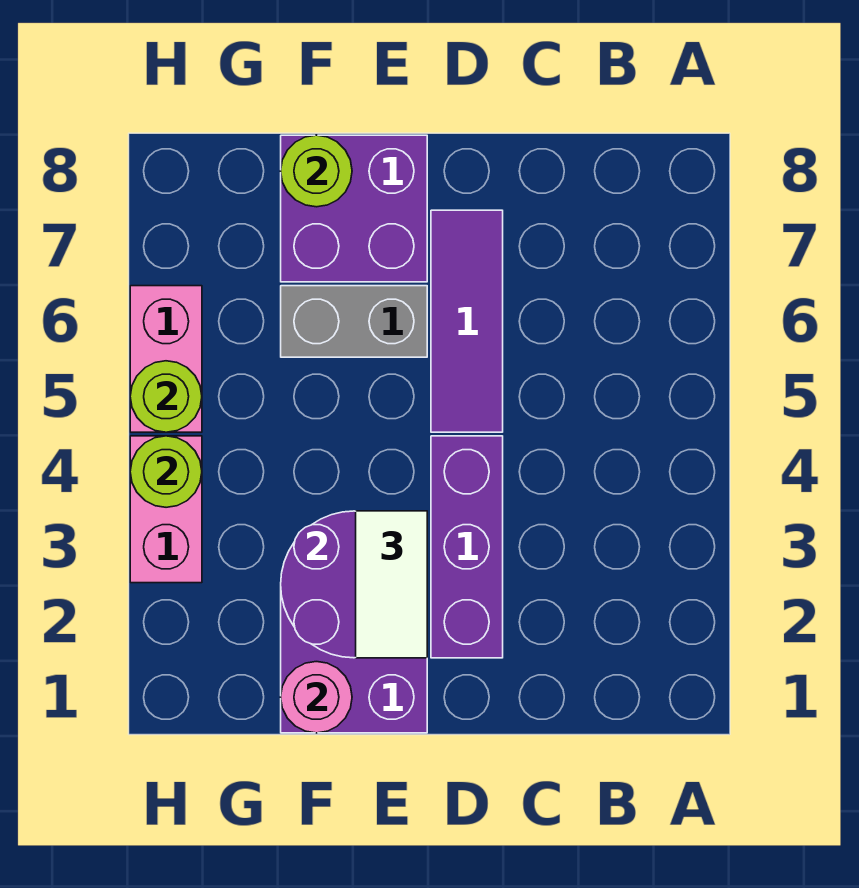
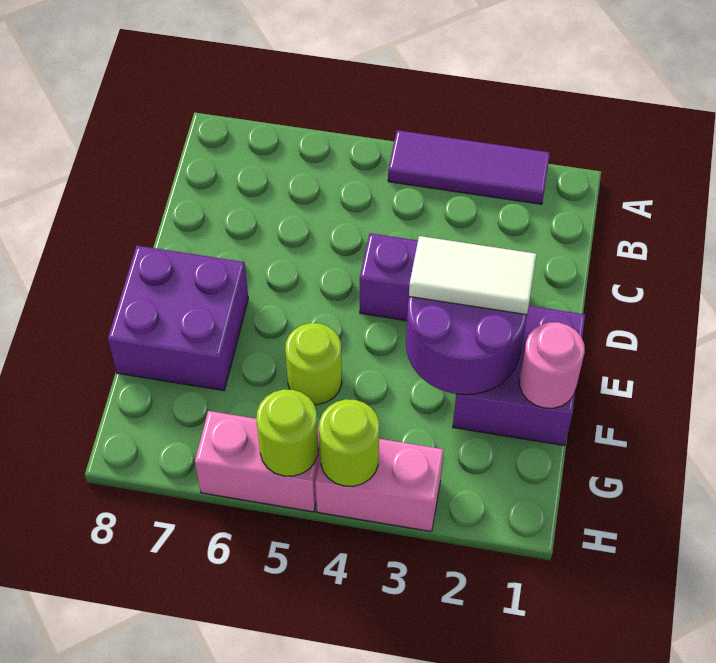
purple tile D5:D7 level 1 -> purple tile A2:A4 level 1
grey brick E6:F6 level 1 -> none
lime round brick F8 level 2 -> lime round brick F5 level 1

